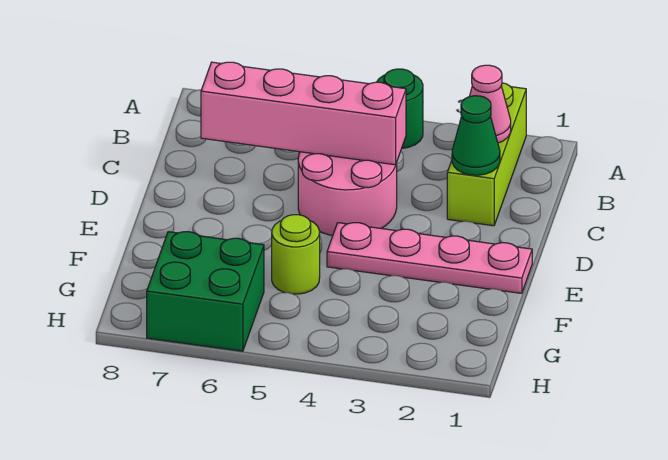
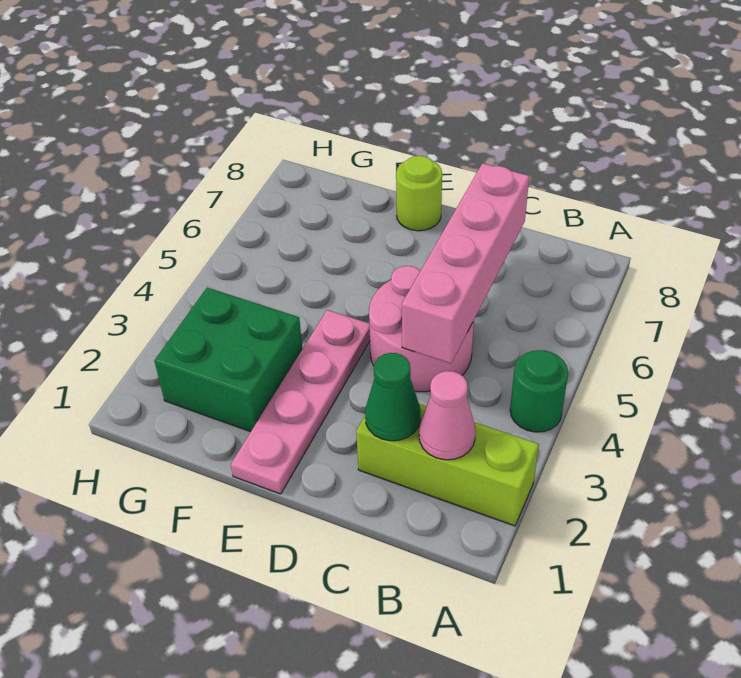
lime round brick F5 level 1 -> lime round brick E8 level 1
green brick G6:H7 level 1 -> green brick F2:G3 level 1

